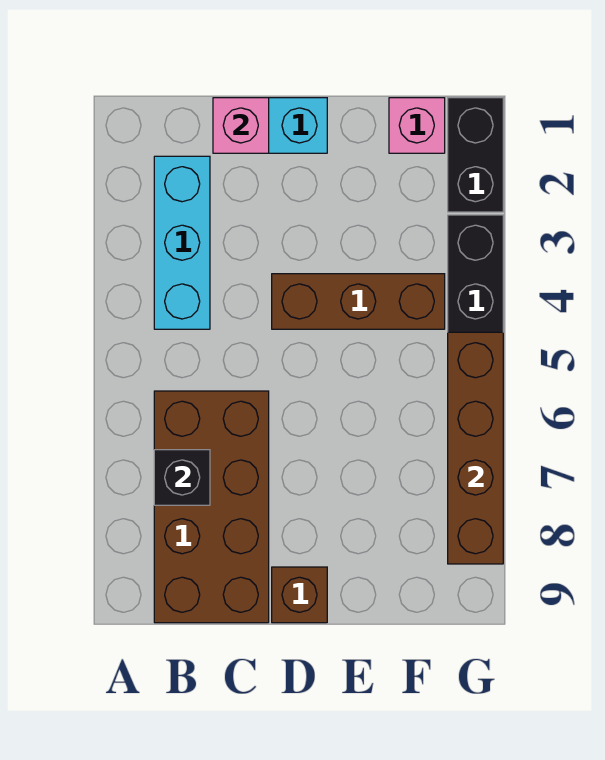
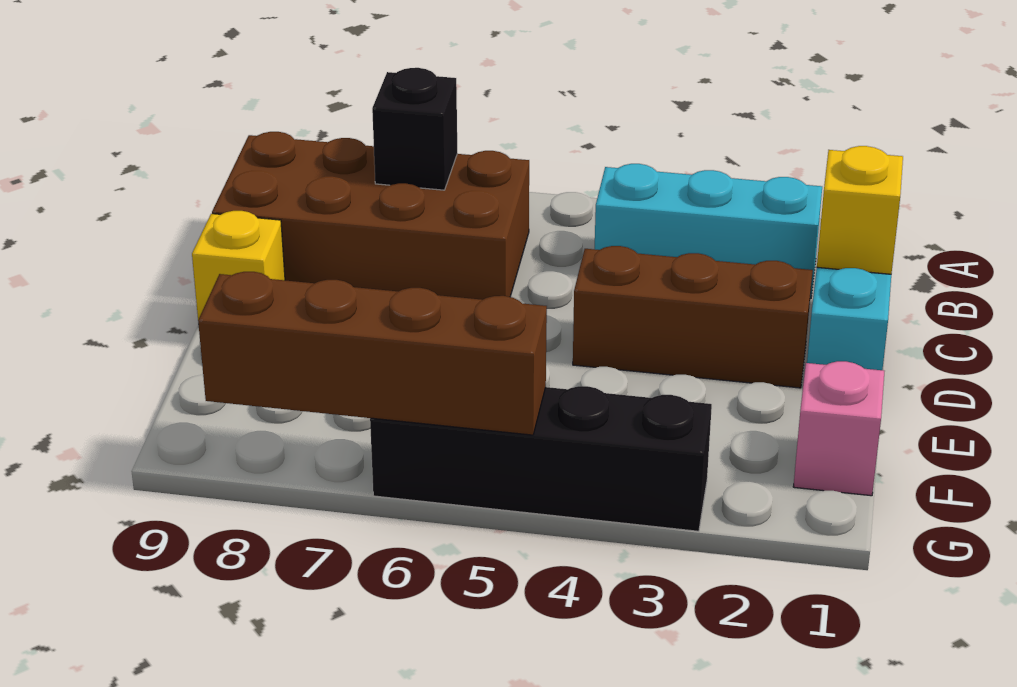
pink brick C1 level 2 -> yellow brick C1 level 2
brown brick D4:F4 level 1 -> brown brick D2:D4 level 1
brown brick D9 level 1 -> yellow brick D9 level 1
black brick G1:G2 level 1 -> none

